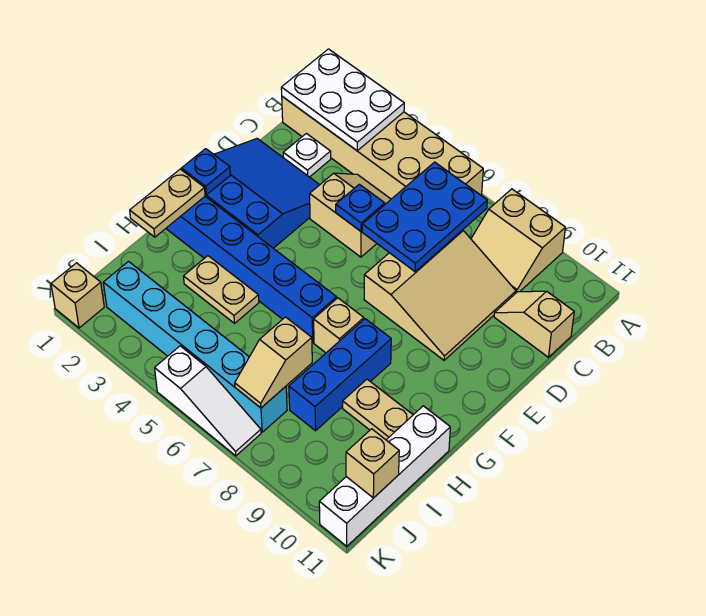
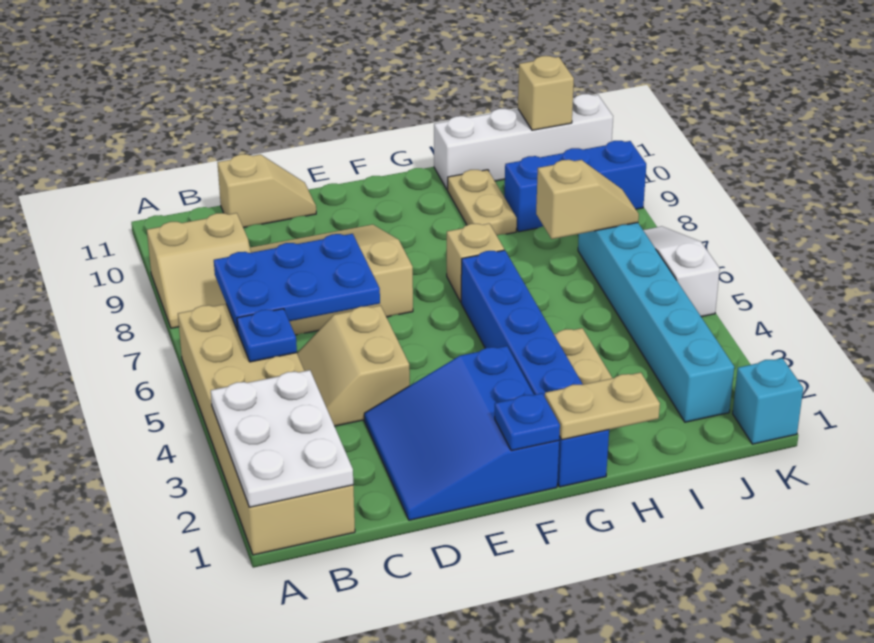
tan slope A8:B9 level 1 top A -> tan slope A8:B9 level 1 top 9
white plate C2 level 1 -> none
tan slope C10:C11 level 1 top 11 -> tan slope C11:D11 level 1 top C
blue plate D5 level 2 -> blue plate B5 level 2
blue brick G8:I8 level 1 -> blue brick I9:K9 level 1
tan brick K1 level 1 -> cyan brick K1 level 1

